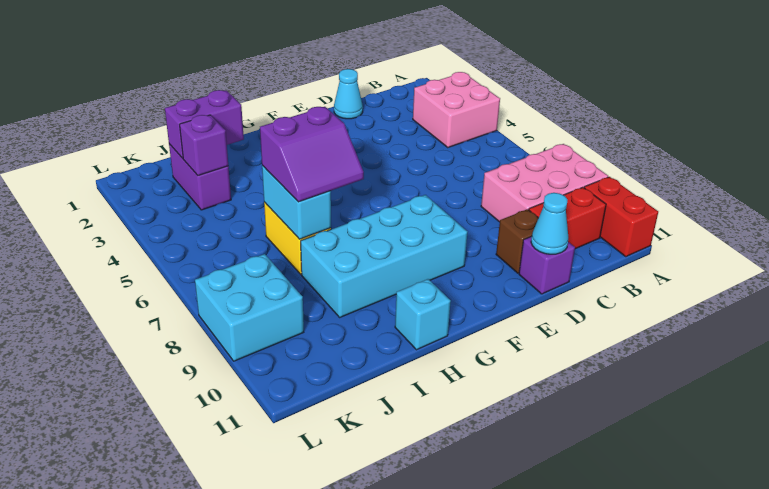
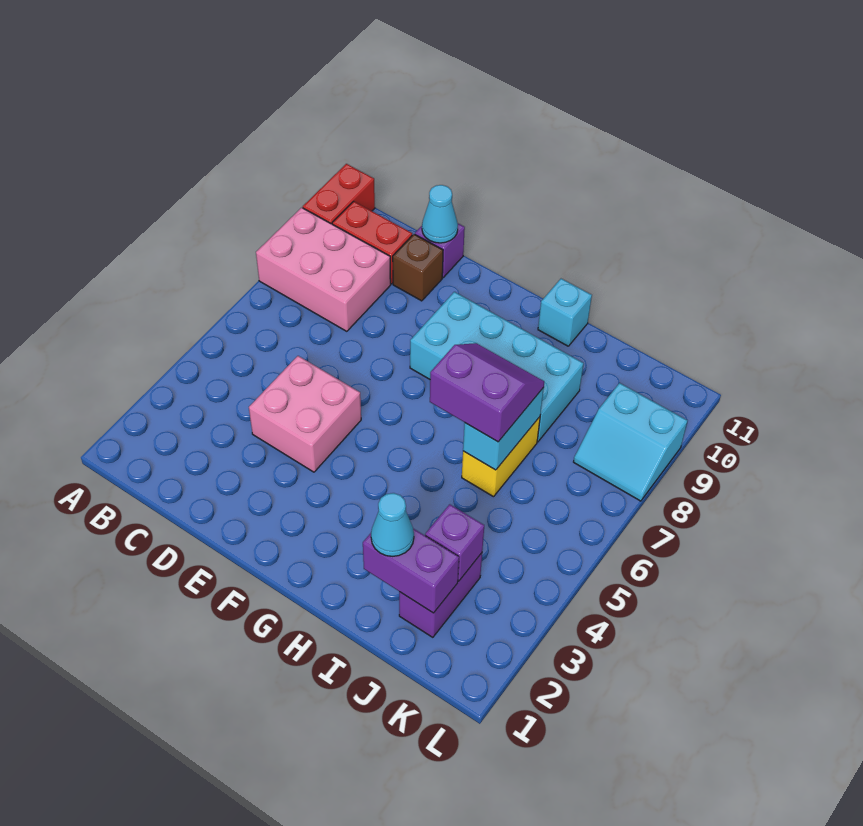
pink brick A3:B4 level 1 -> pink brick D4:E5 level 1
cyan cone D1 level 1 -> cyan cone I2 level 3
cyan brick K8:L9 level 1 -> cyan slope K8:L9 level 1 top 9

